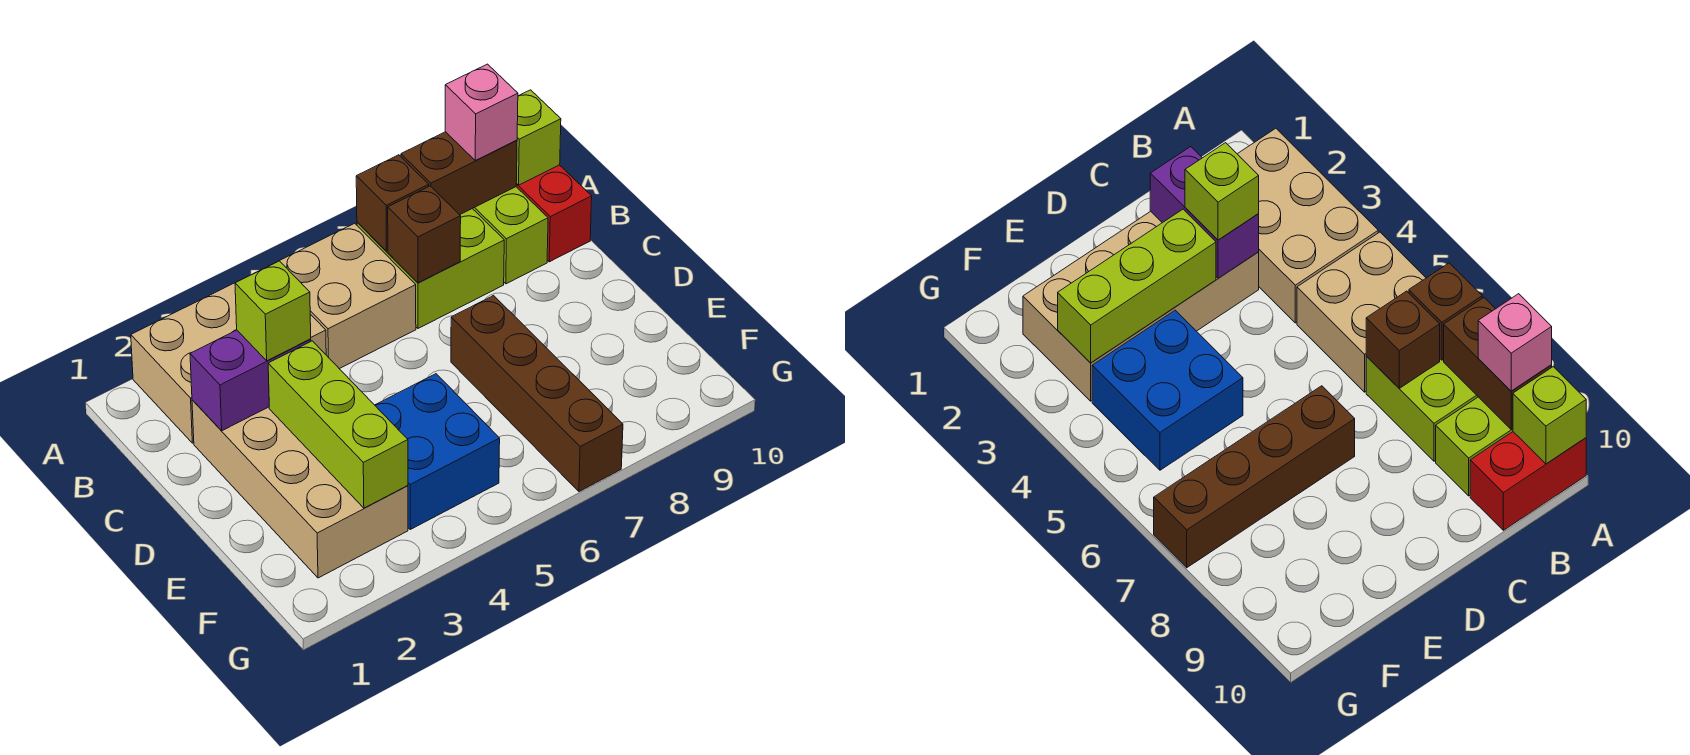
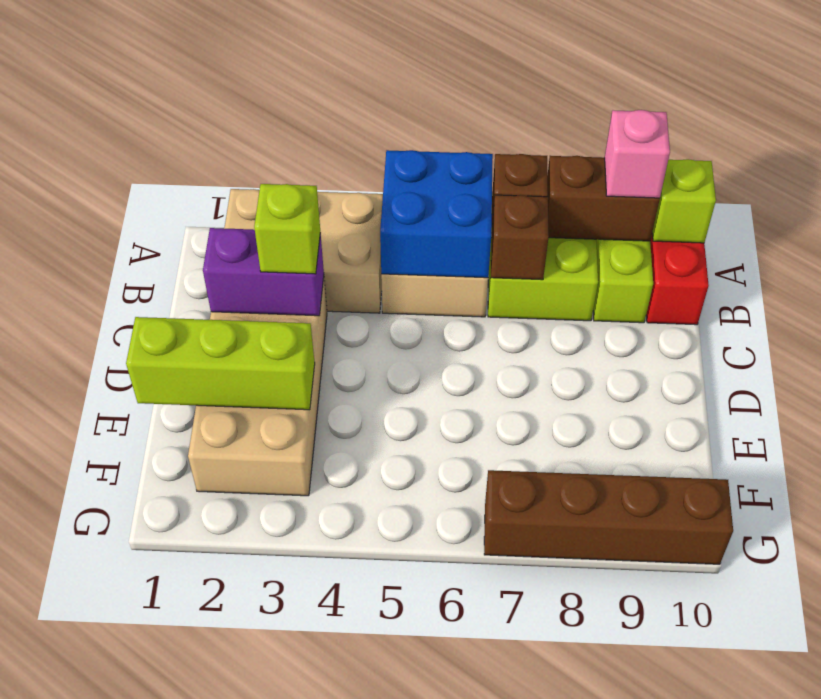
lime brick D3:F3 level 2 -> lime brick E1:E3 level 2
brown brick D7:G7 level 1 -> brown brick G7:G10 level 1
blue brick E4:F5 level 1 -> blue brick A5:B6 level 2

